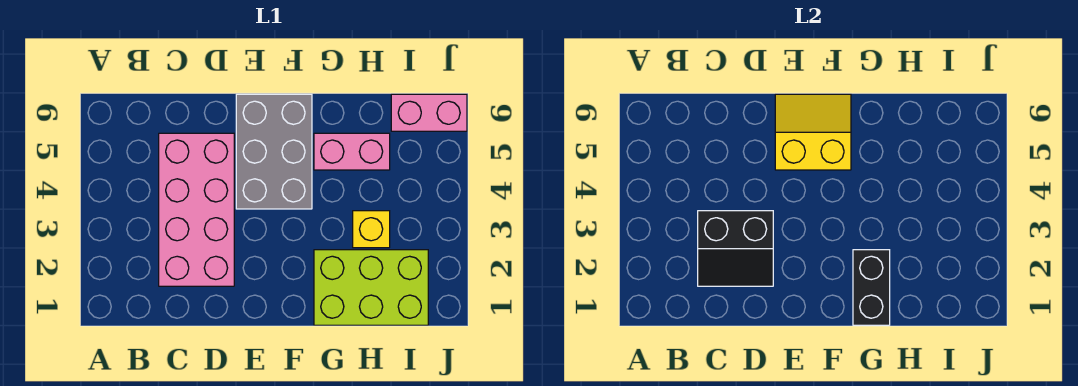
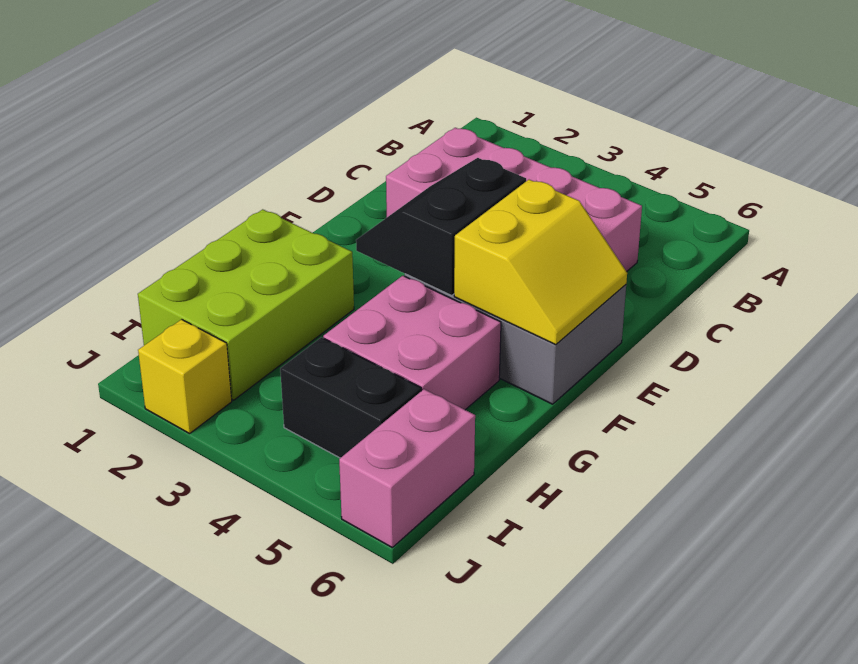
black slope C2:D3 level 2 top 3 -> black slope E3:F4 level 2 top 4
black brick G1:G2 level 2 -> black brick I4:I5 level 1
pink brick G5:H5 level 1 -> pink brick G4:H5 level 1
yellow brick H3 level 1 -> yellow brick J2 level 1

